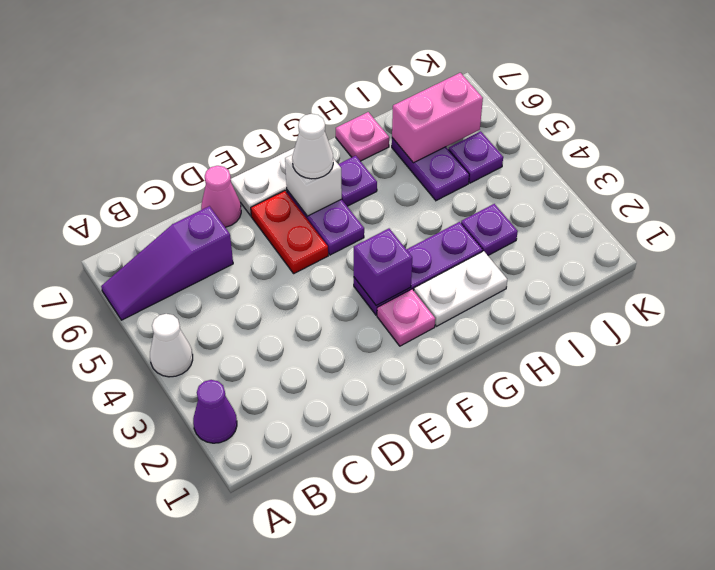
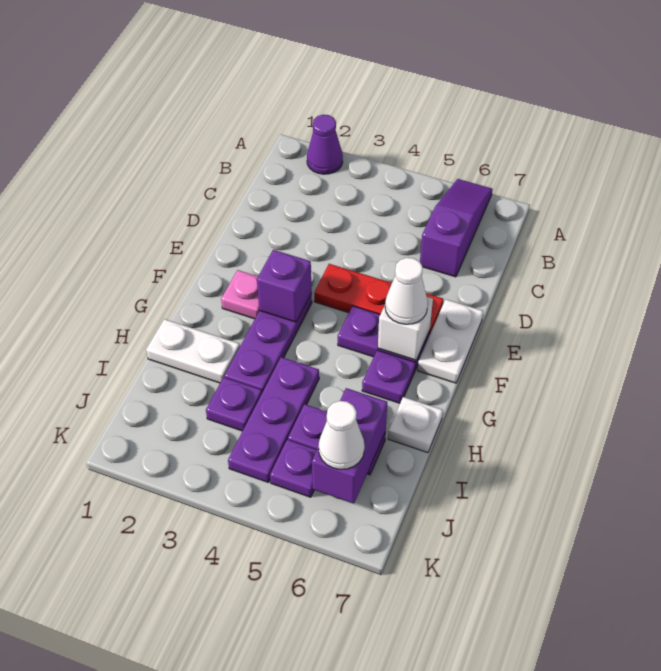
white cone A4 level 1 -> white cone J6 level 3
pink cone D7 level 1 -> none
red plate E5:E6 level 1 -> red plate E4:E6 level 1
white plate G2:H2 level 1 -> white plate H1:H2 level 1
none -> purple plate H4:J4 level 1
pink plate H7 level 1 -> white plate H7 level 1
pink brick I6:J6 level 2 -> purple brick I6:J6 level 2

